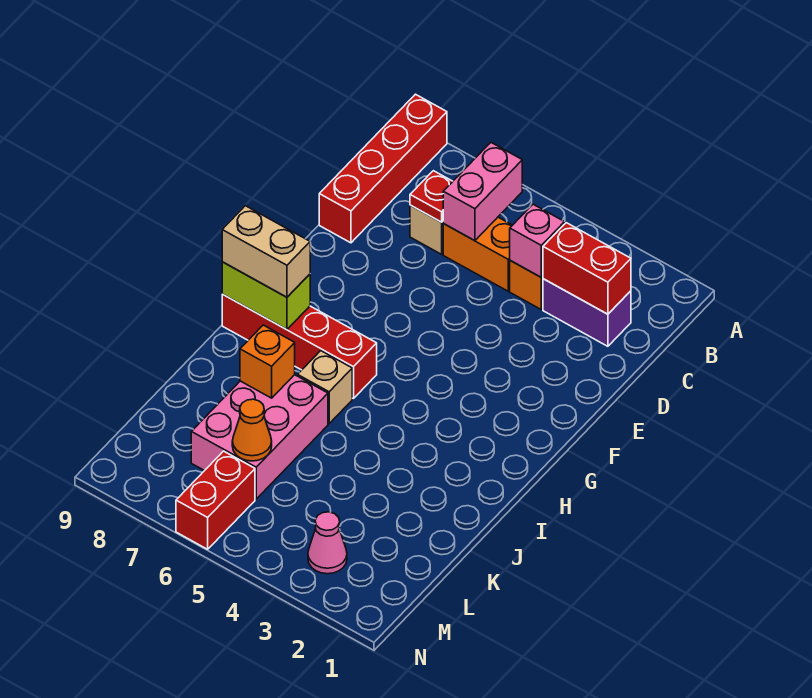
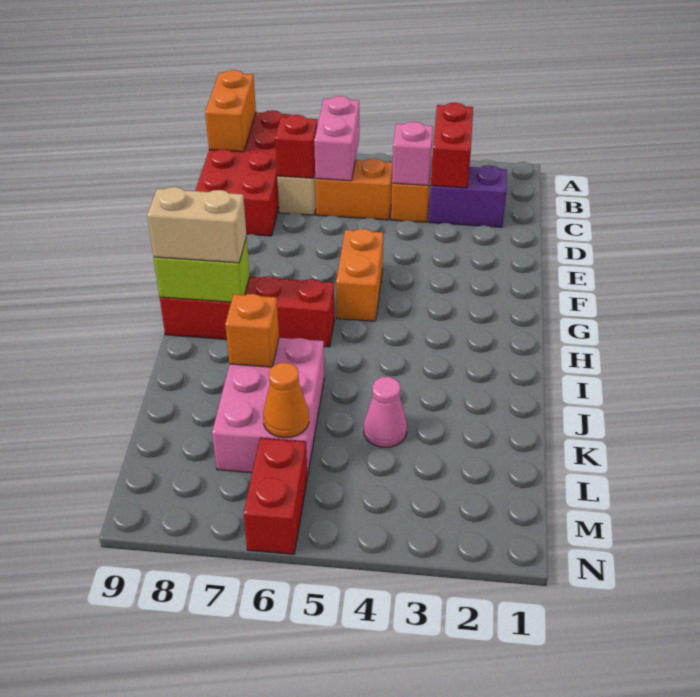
red brick A9:D9 level 1 -> red brick A8:D9 level 1
none -> orange brick A9:B9 level 2
red brick C2:C3 level 2 -> red brick B3:C3 level 2
red plate C7 level 2 -> red brick C7 level 2
none -> orange brick F5:G5 level 1
tan brick I6 level 1 -> none
pink cone M3 level 1 -> pink cone K4 level 1

